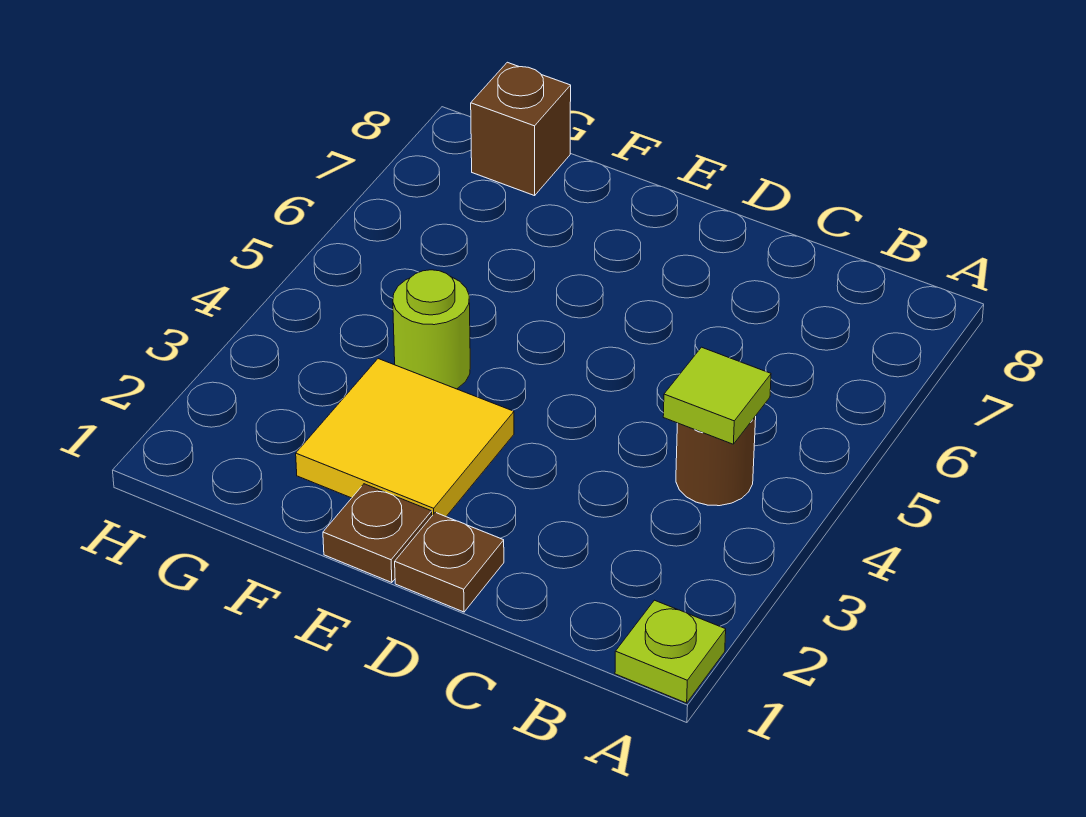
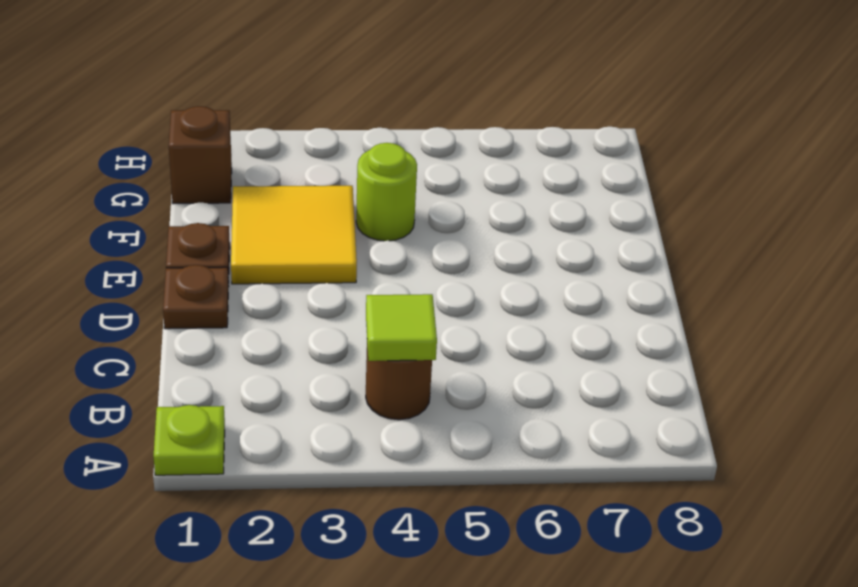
brown brick G8 level 1 -> brown brick G1 level 1

